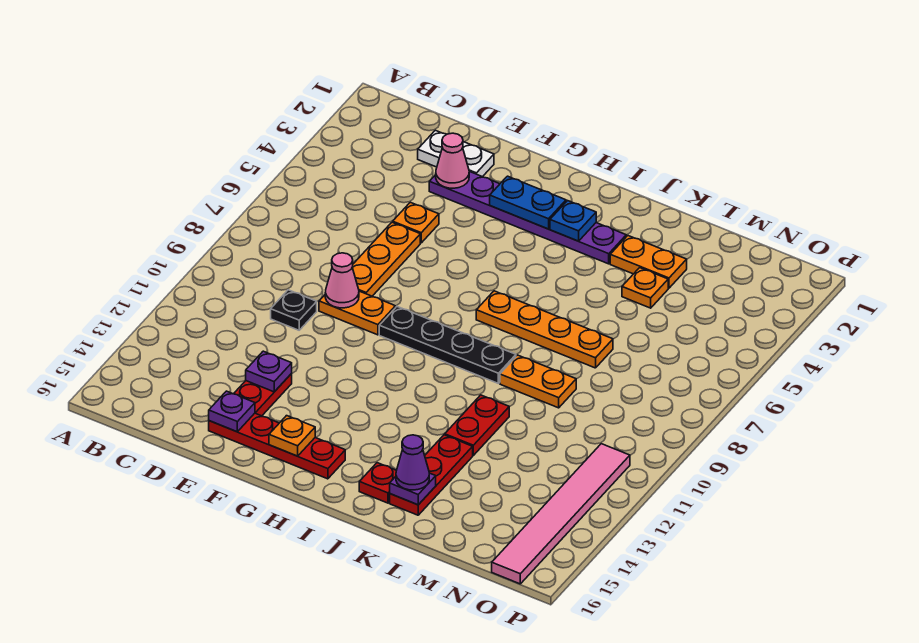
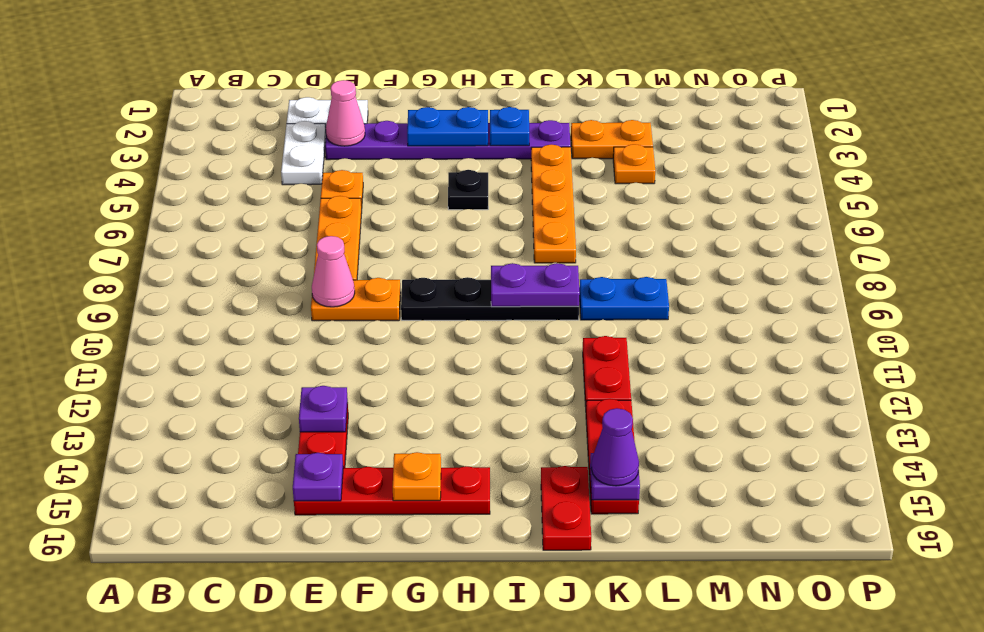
none -> white plate D3:D4 level 1
black plate D10 level 1 -> black plate H5 level 1
orange plate I7:L7 level 1 -> orange plate J4:J7 level 1
none -> purple plate I9:J9 level 2
red plate J15 level 1 -> red plate J15:J16 level 1
orange plate K9:L9 level 1 -> blue plate K9:L9 level 1
pink tile O11:O16 level 1 -> none

